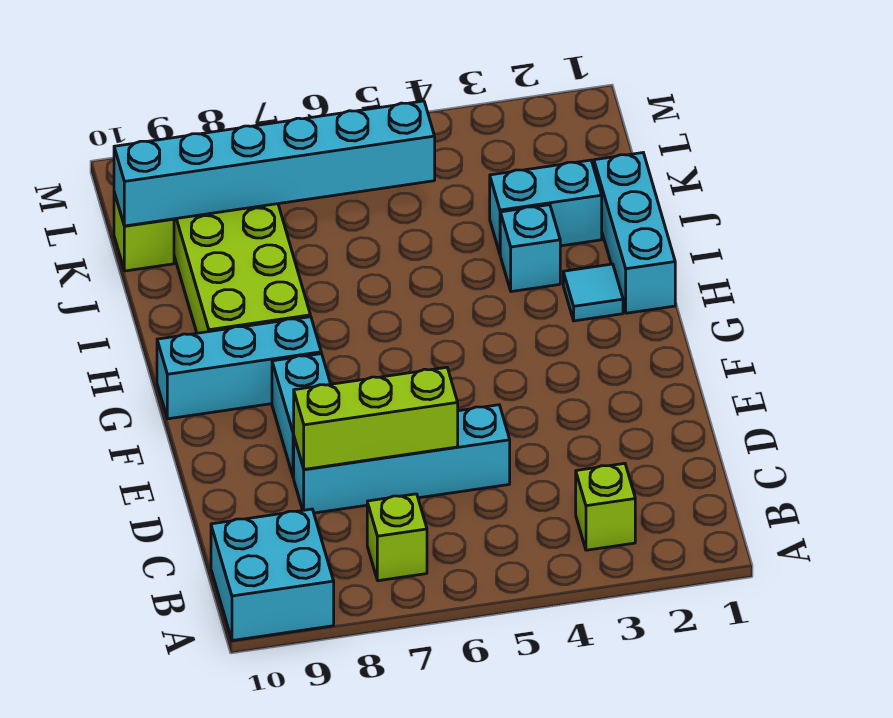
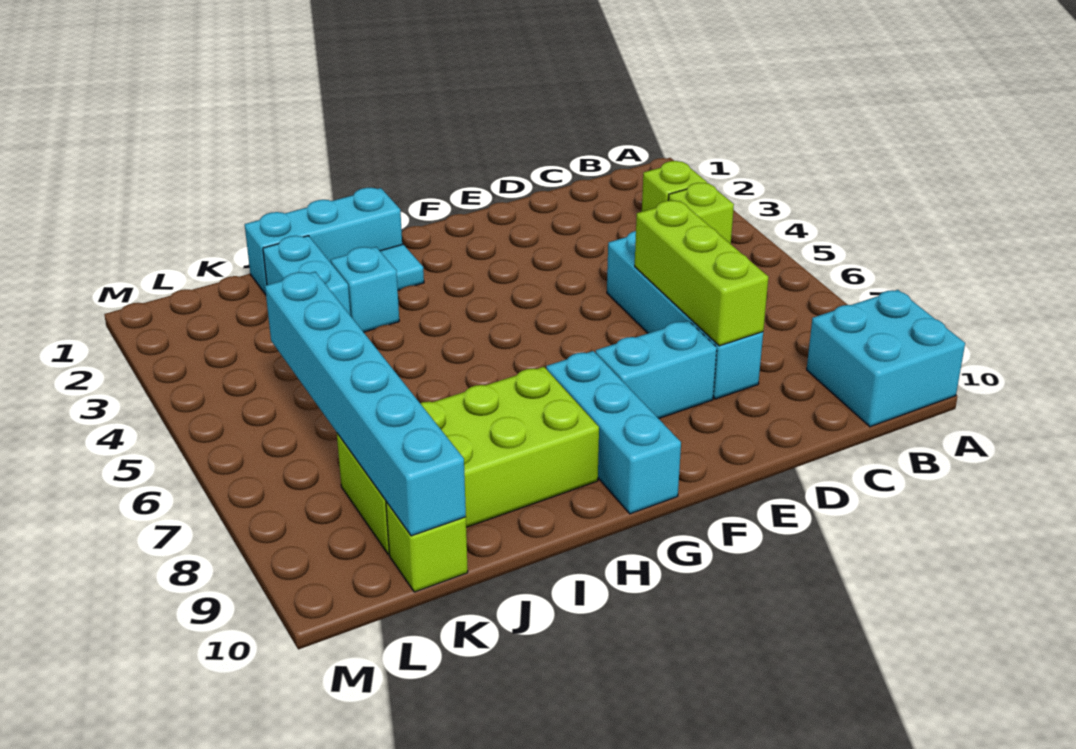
lime brick B7 level 1 -> lime brick B4 level 1

